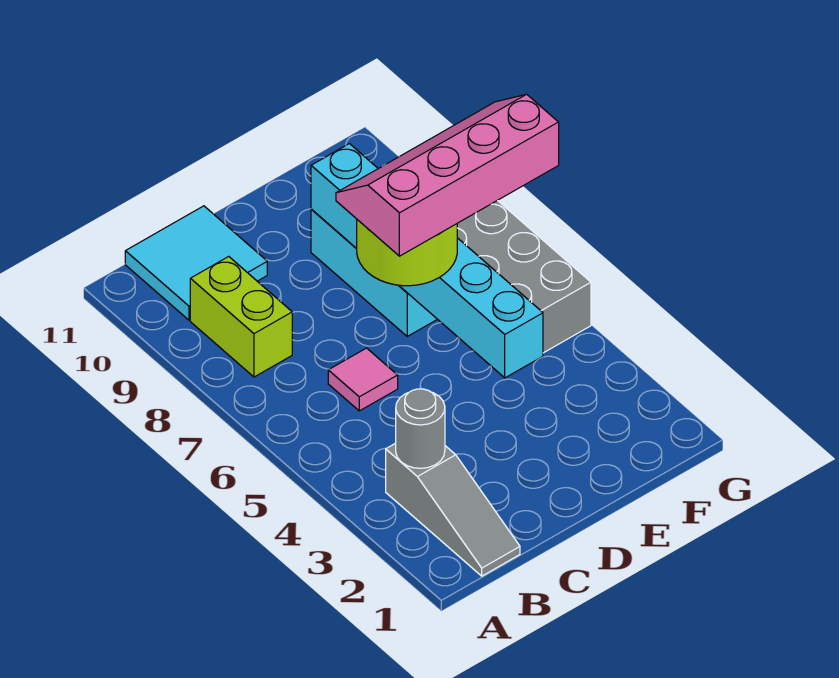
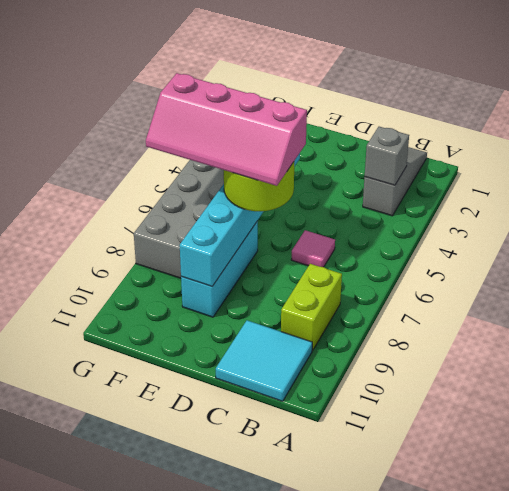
grey round brick B3 level 2 -> grey brick B3 level 2

